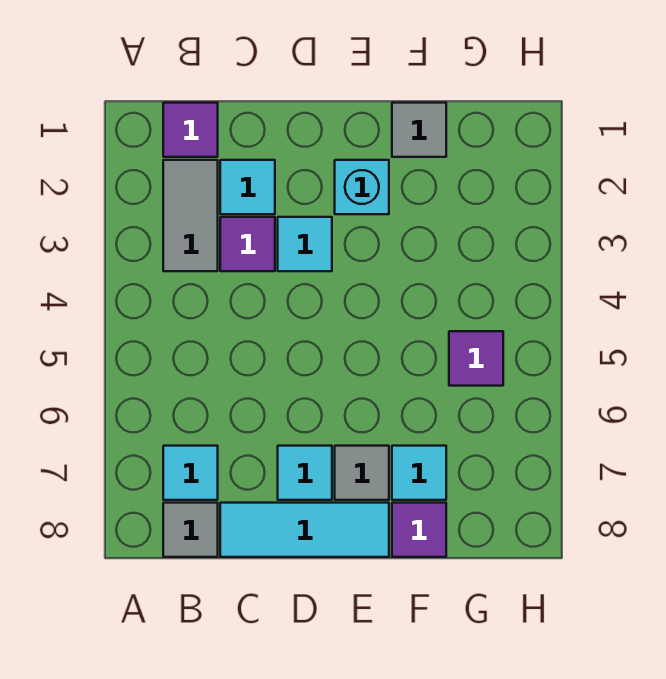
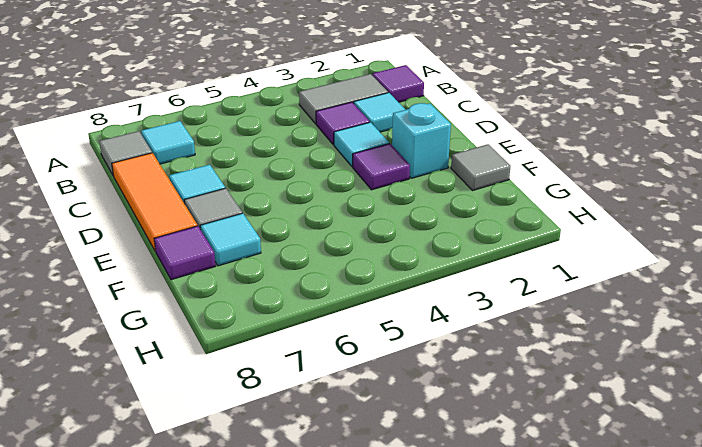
cyan tile C8:E8 level 1 -> orange tile C8:E8 level 1
purple tile G5 level 1 -> purple tile E3 level 1

